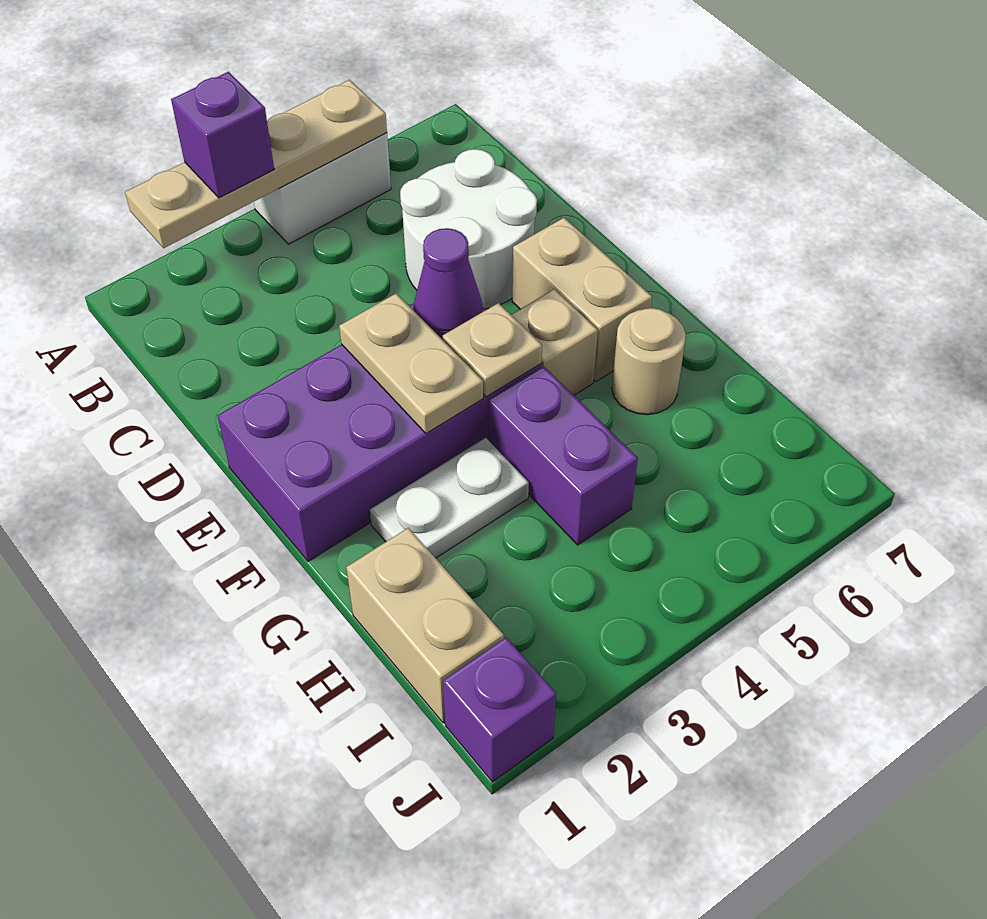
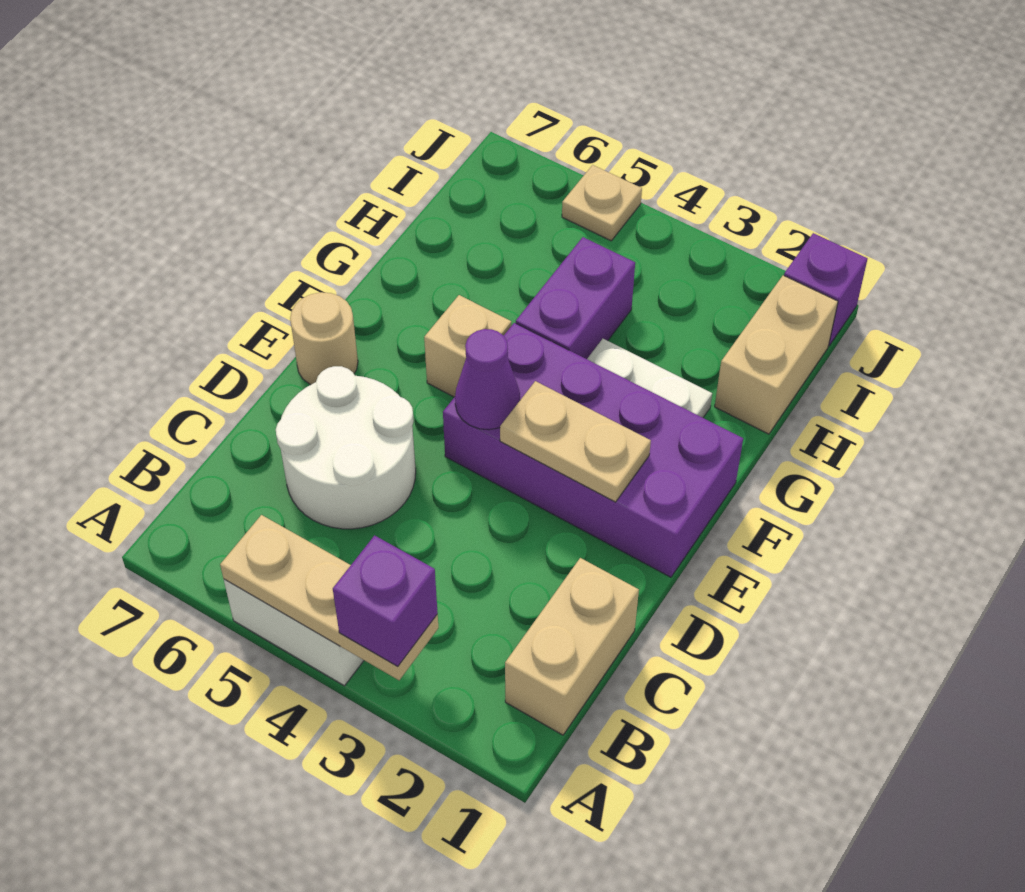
tan plate A2:A5 level 2 -> tan plate A3:A5 level 2
tan plate E3:F3 level 2 -> tan plate E2:E3 level 2
tan brick E6:F6 level 1 -> tan brick B1:C1 level 1
tan plate F4 level 2 -> tan plate J5 level 1
tan round brick G6 level 1 -> tan round brick E7 level 1

